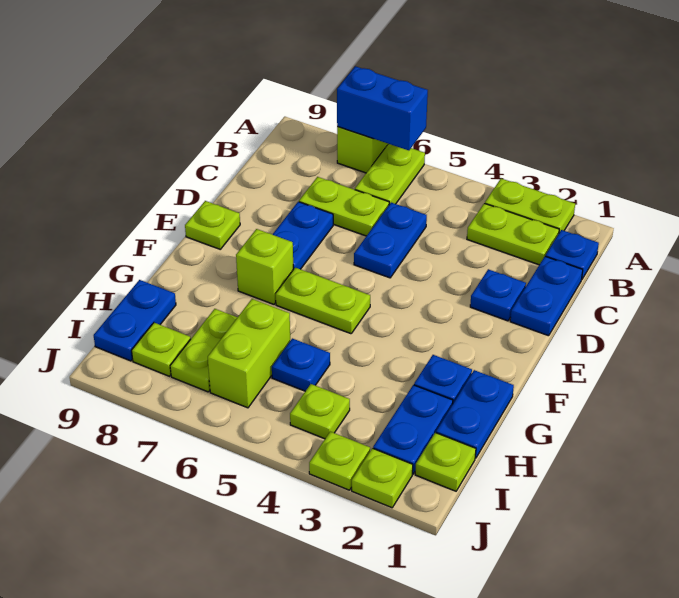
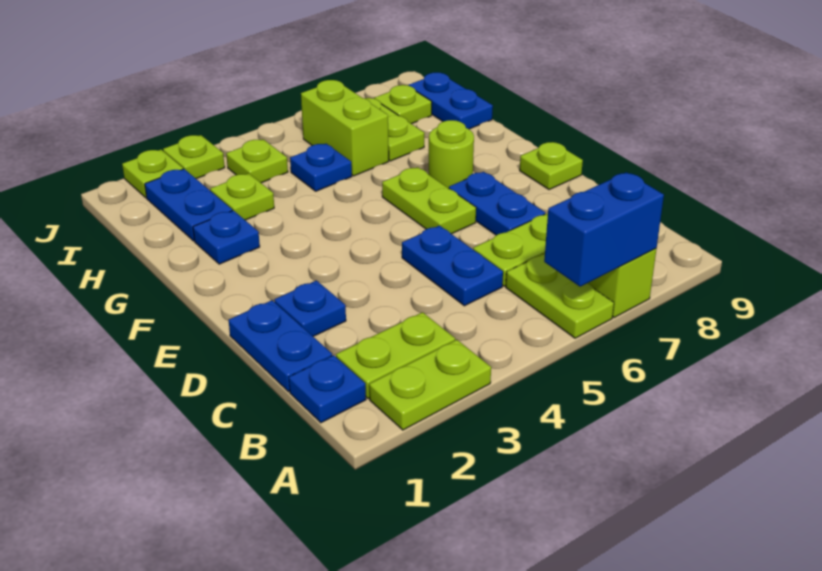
lime plate F5:F6 level 1 -> lime plate E6:F6 level 1
lime brick F7 level 1 -> lime round brick F7 level 1
blue plate G1:H1 level 1 -> none
lime plate I1 level 1 -> lime plate H3 level 1

